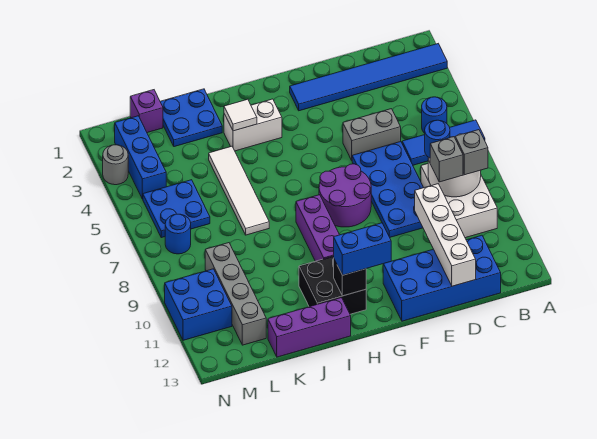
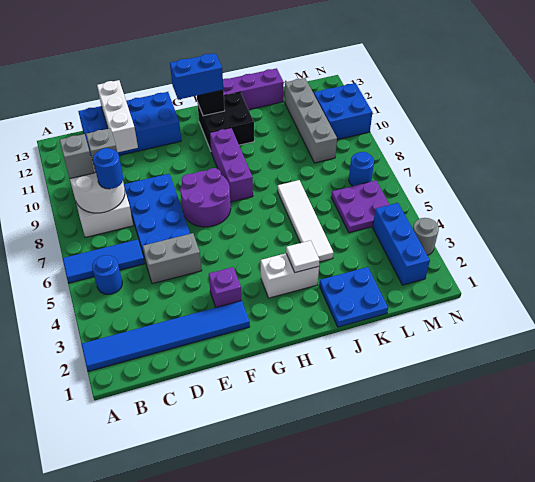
white brick D10:D13 level 2 -> white brick D11:D13 level 2
purple brick L1 level 1 -> purple brick F3 level 1
blue plate L5:M6 level 1 -> purple plate L5:M6 level 1

